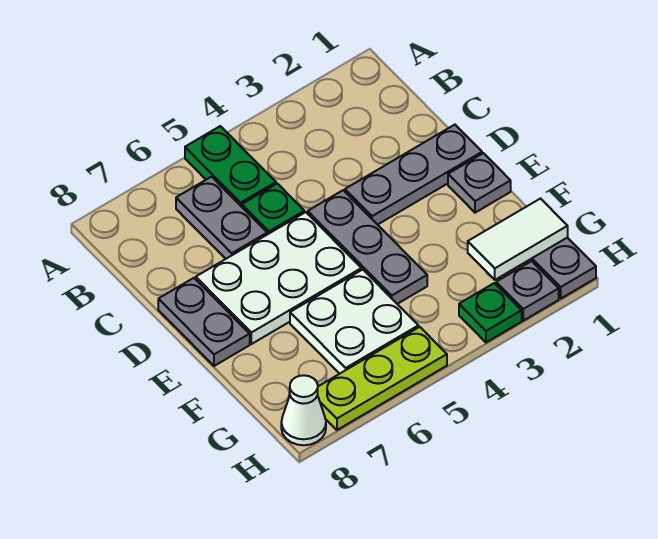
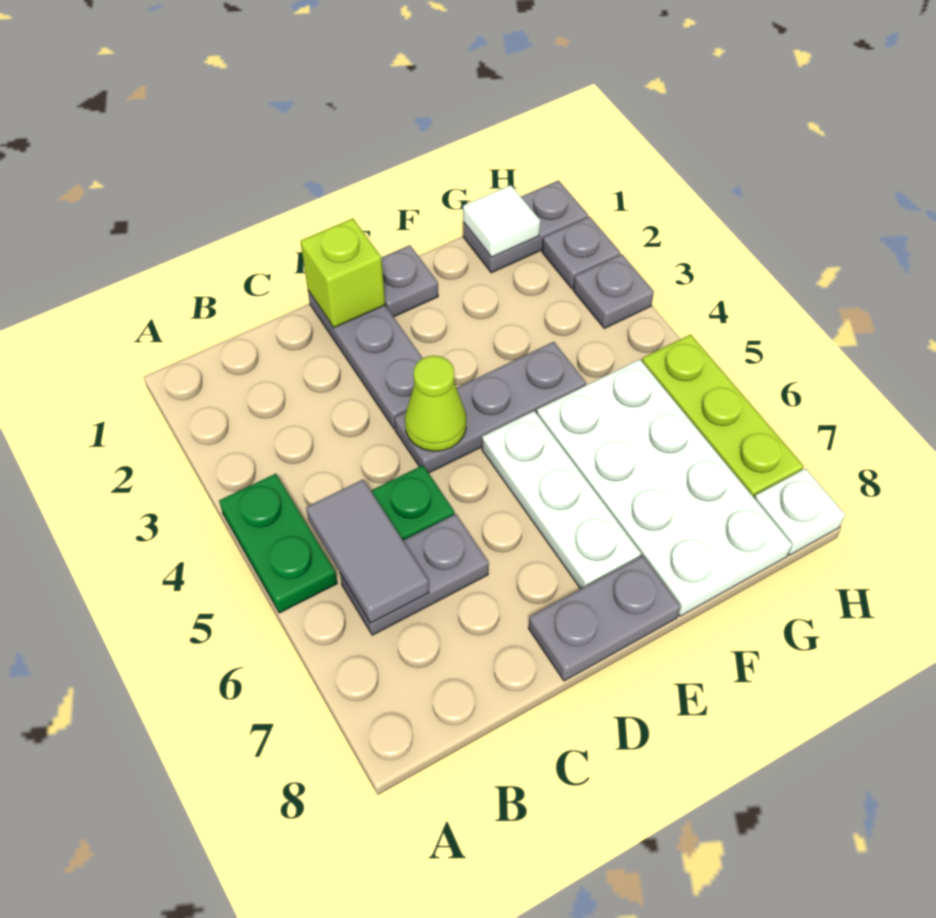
green plate A5:B5 level 1 -> green plate A4:A5 level 1
none -> grey tile B5:B6 level 2
none -> lime brick D1 level 2
none -> lime cone D4 level 2
white plate D5:E7 level 1 -> white plate E5:E7 level 1
white plate F5:G6 level 1 -> white plate F5:G8 level 1
white tile G1:G2 level 2 -> white tile G1 level 2
green plate H3 level 1 -> grey plate H3 level 1
white cone H8 level 1 -> white plate H8 level 1

